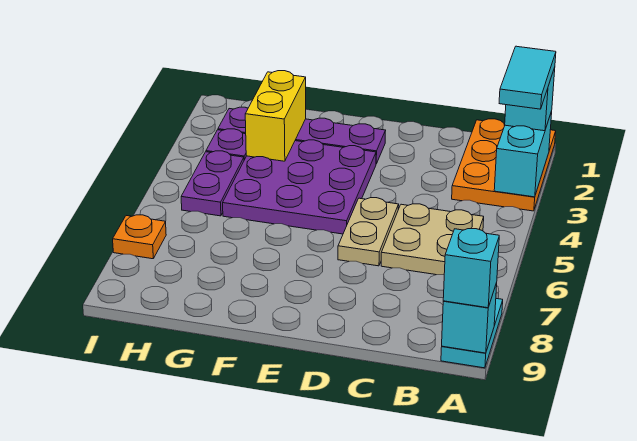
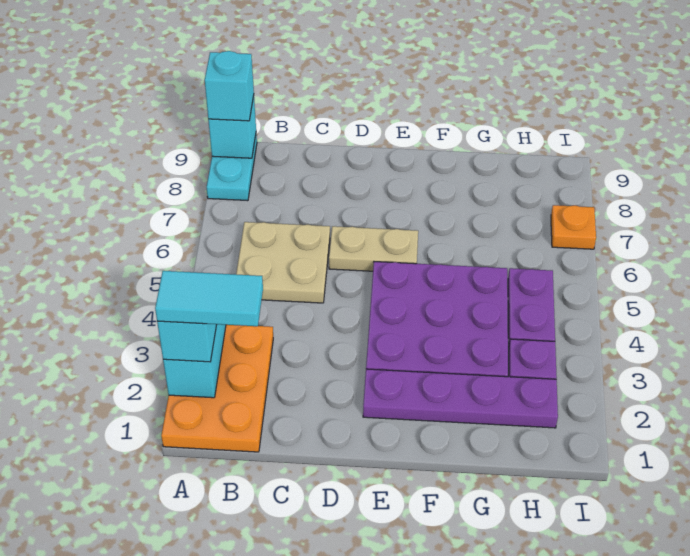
cyan tile A2:A3 level 4 -> cyan tile A2:B2 level 4
tan plate D5:D6 level 1 -> tan plate D6:E6 level 1
yellow brick G2:G3 level 2 -> none

